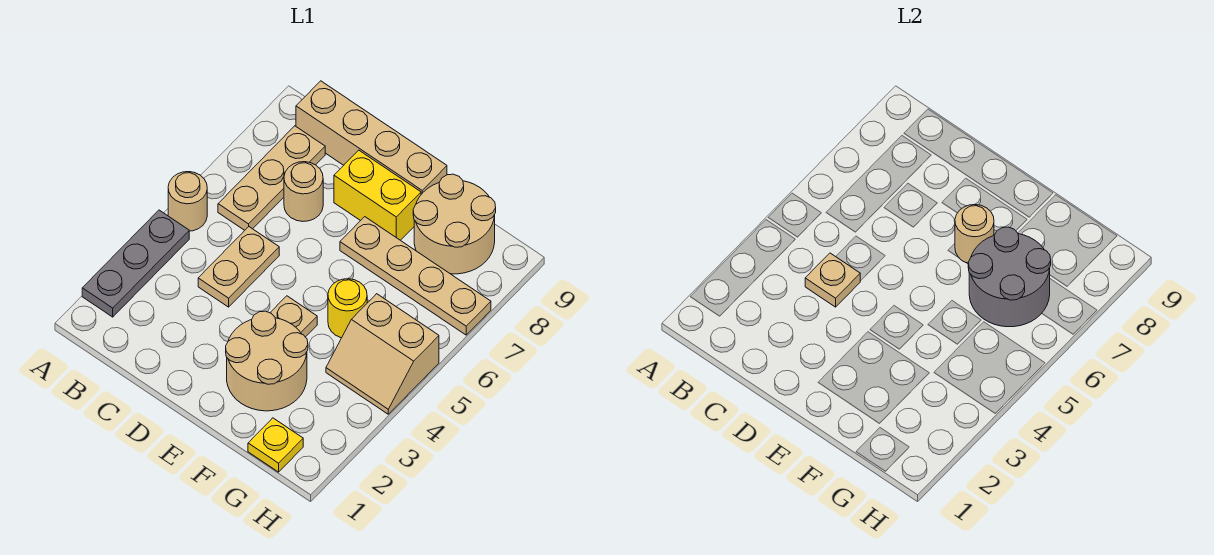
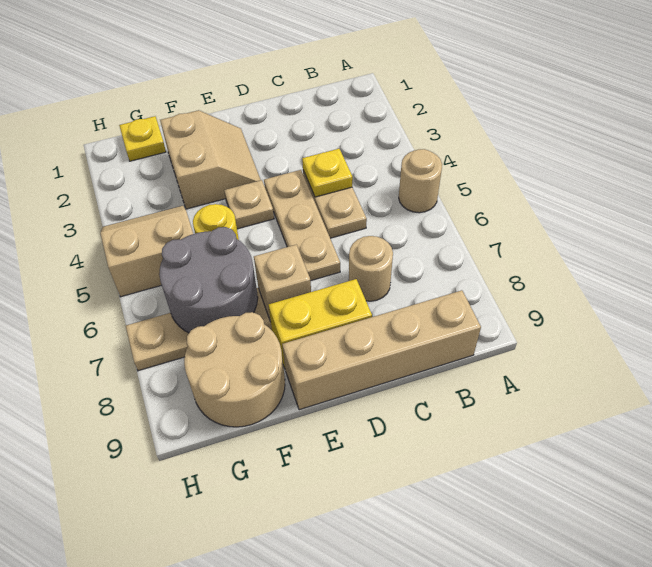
grey plate A2:A4 level 1 -> none
tan plate B6:B8 level 1 -> tan plate D4:D6 level 1
tan plate C4 level 2 -> yellow plate C4 level 2
tan round brick E2:F3 level 1 -> tan slope E2:F3 level 1 top F
tan round brick E7 level 2 -> tan brick E7 level 2

